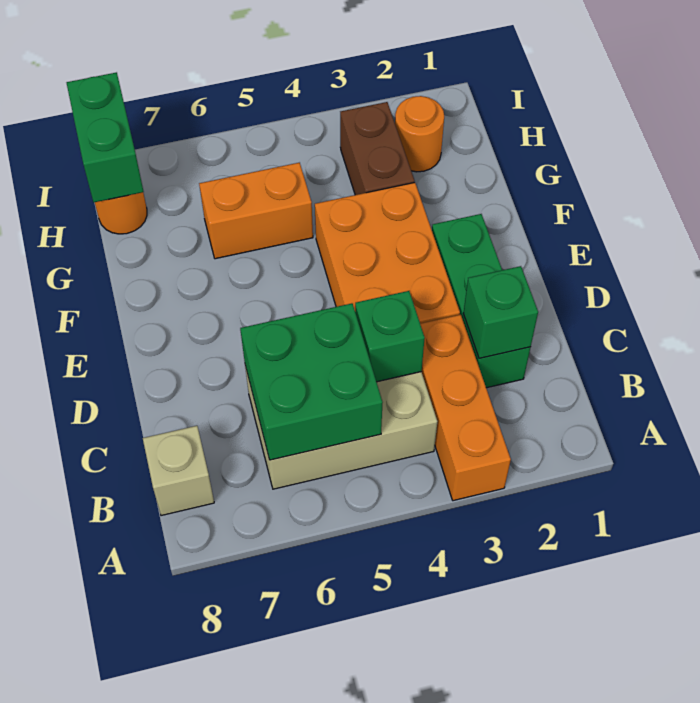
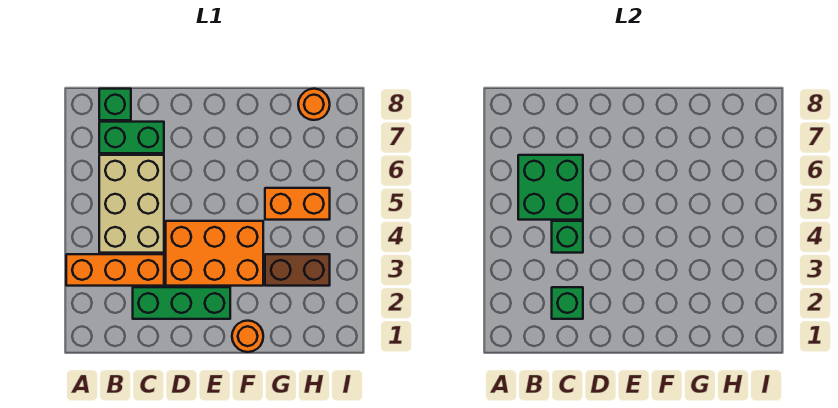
tan brick B8 level 1 -> green brick B8 level 1
orange brick G5:G6 level 1 -> orange brick G5:H5 level 1
orange round brick H2 level 1 -> orange round brick F1 level 1
green brick H8:I8 level 2 -> green brick B7:C7 level 1

